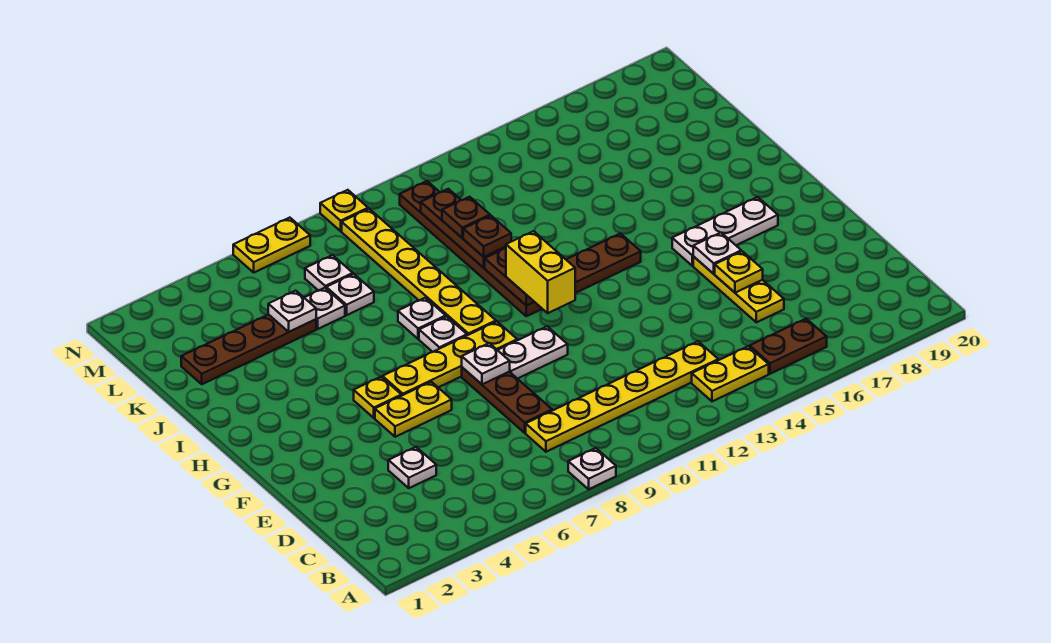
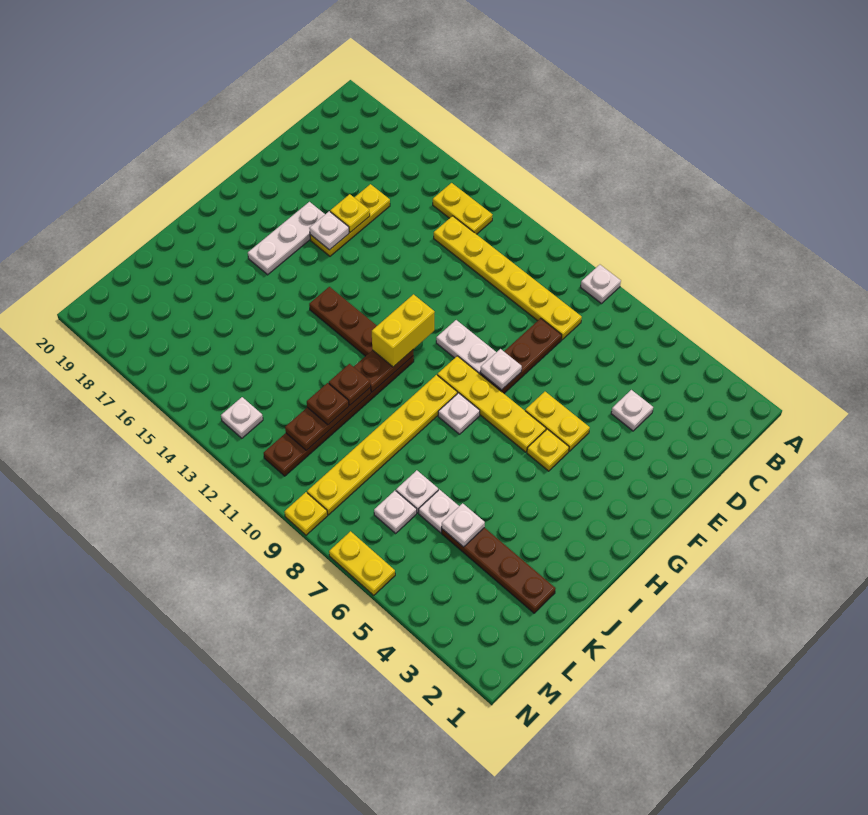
brown plate B15:B16 level 1 -> none
white plate G16:G18 level 1 -> white plate F17:H17 level 1
white plate I8 level 1 -> white plate M13 level 1

